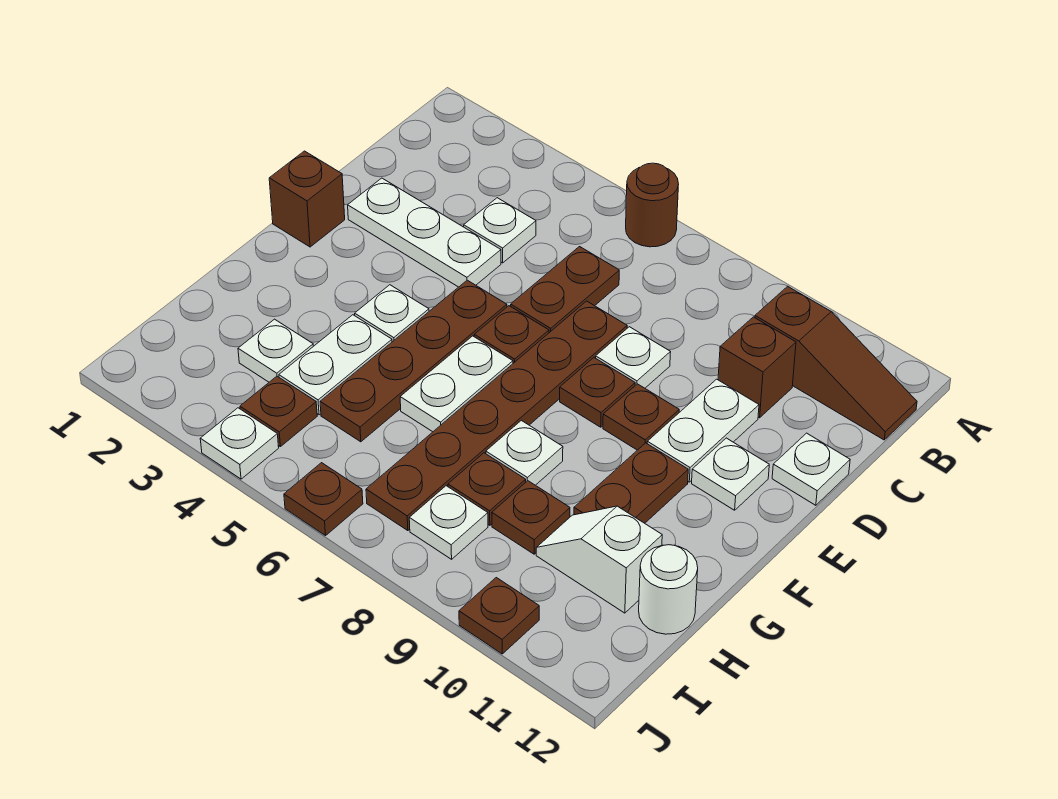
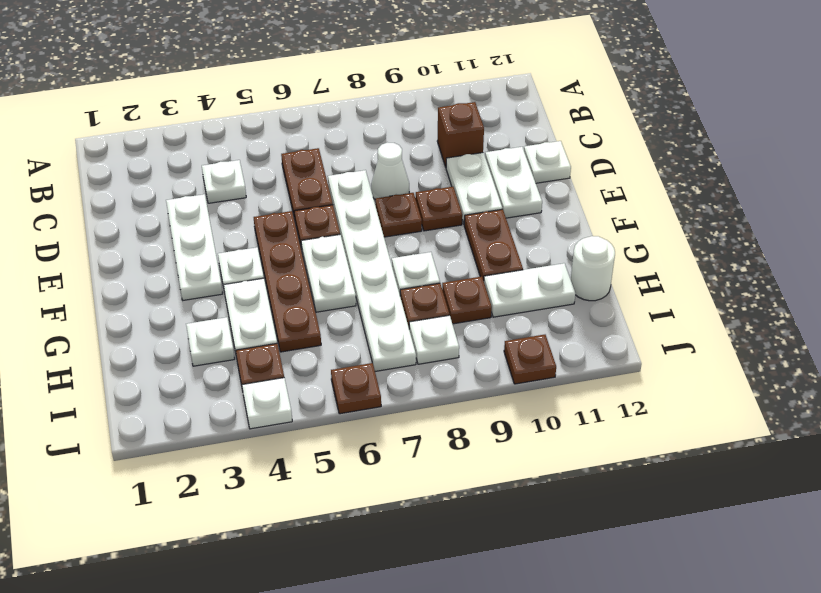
brown round brick A6 level 1 -> none
brown slope B10:B12 level 1 top 10 -> none
white plate D2:D4 level 1 -> white plate D3:F3 level 1
brown plate D7:I7 level 1 -> white plate D7:I7 level 1
white plate D8 level 1 -> white cone D8 level 1
brown brick E1 level 1 -> none
white plate E11 level 1 -> white plate D11:E11 level 1
white slope H10:H11 level 1 top 11 -> white plate H10:H11 level 1

